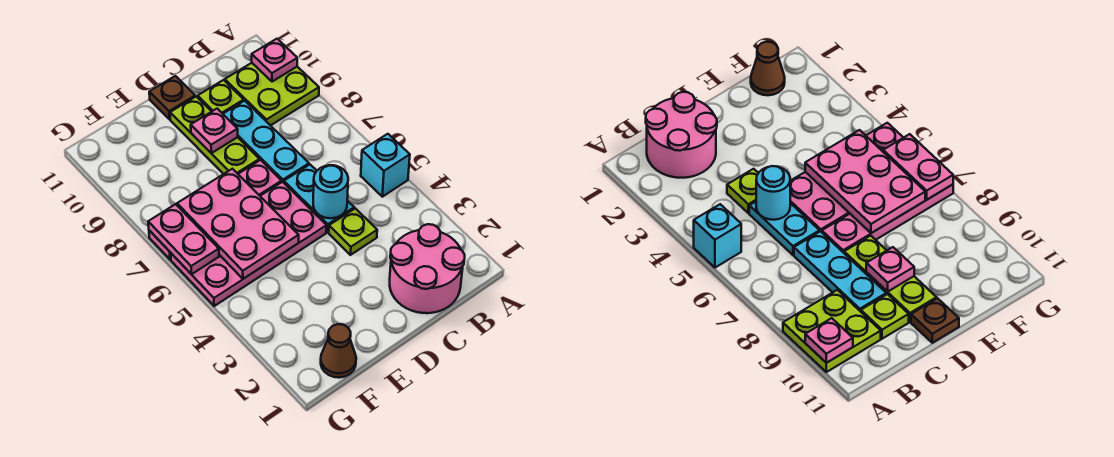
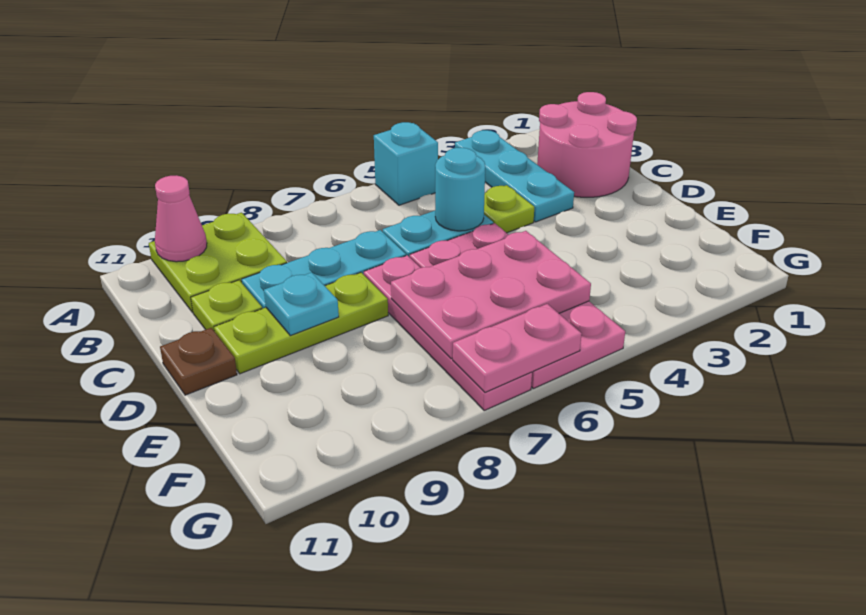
none -> cyan plate A3:C3 level 1
pink plate A10 level 2 -> pink cone A10 level 2
pink plate D9 level 2 -> cyan plate D9 level 2
brown cone F1 level 1 -> none

